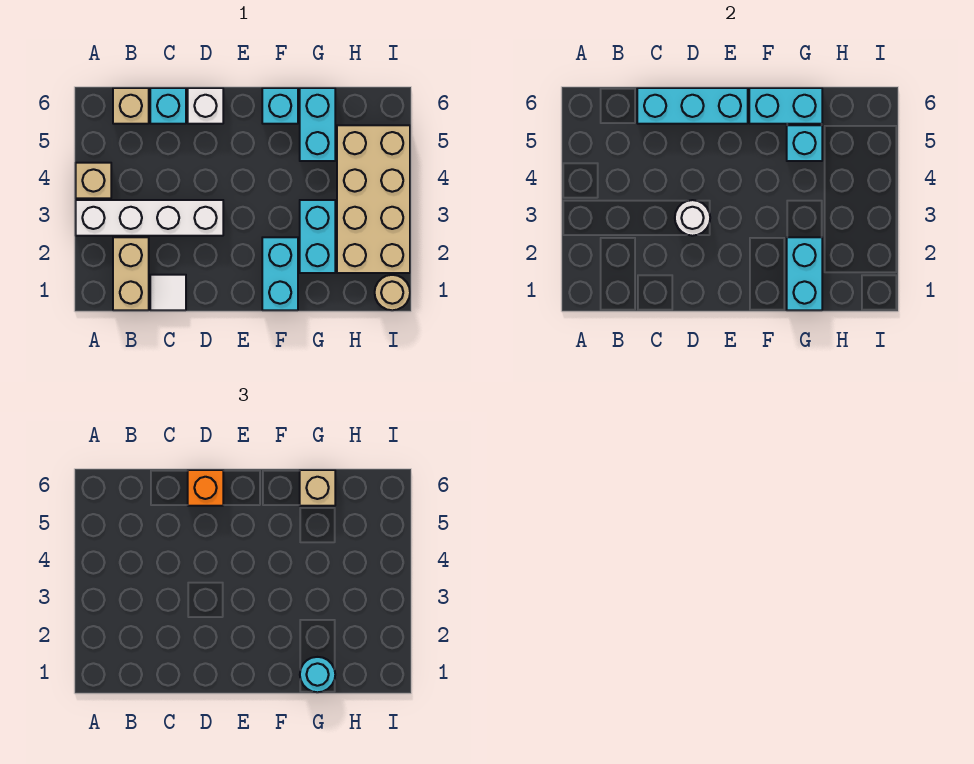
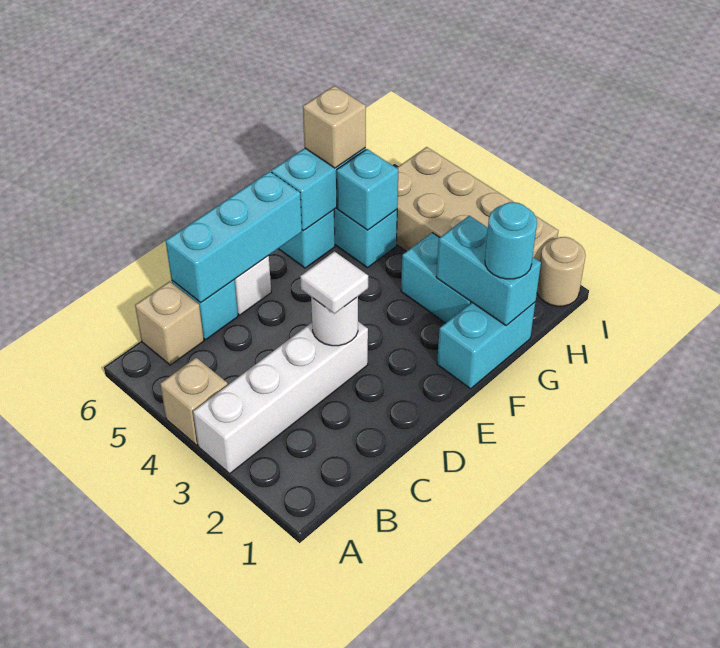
tan brick B1:B2 level 1 -> none
white tile C1 level 1 -> white tile D3 level 3
orange brick D6 level 3 -> none
cyan brick F1:F2 level 1 -> cyan brick F1:G1 level 1

